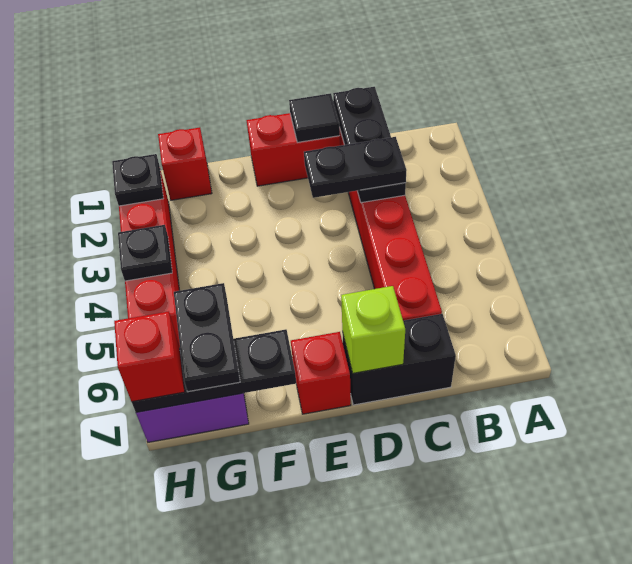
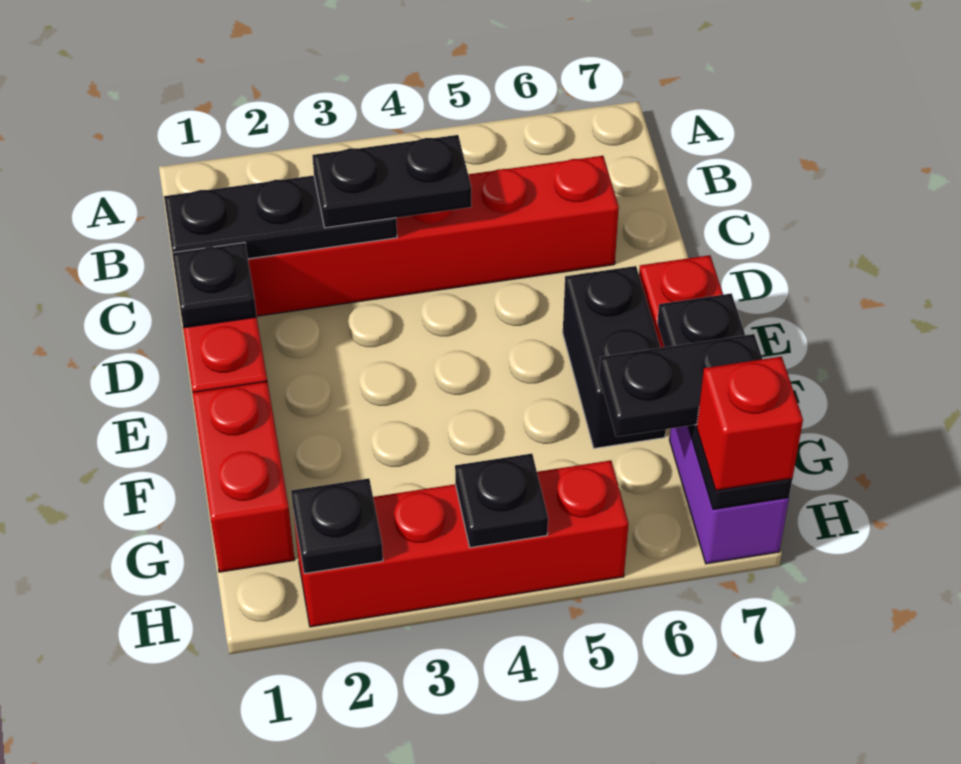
black plate C3:D3 level 3 -> black plate C3:C4 level 3
black brick C7:D7 level 1 -> black brick E6:F6 level 1
black tile D1 level 2 -> black plate D1 level 2
lime brick D7 level 2 -> none
red brick G1 level 1 -> red brick F1:G1 level 1

